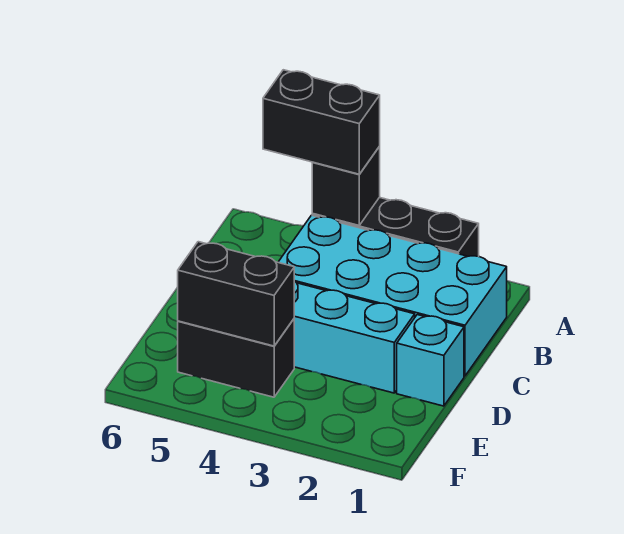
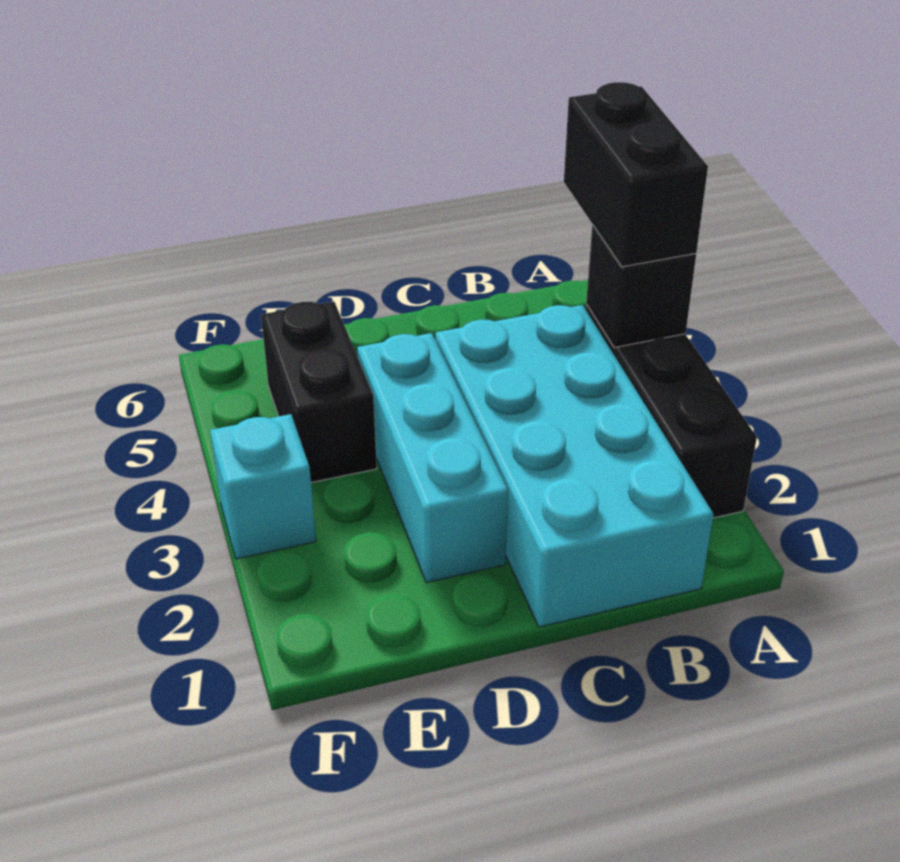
cyan brick D1 level 1 -> cyan brick F3 level 1
black brick E4:E5 level 2 -> none

